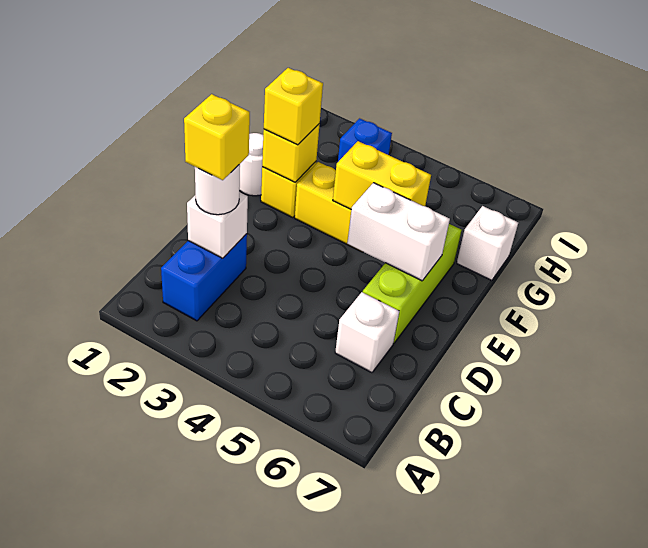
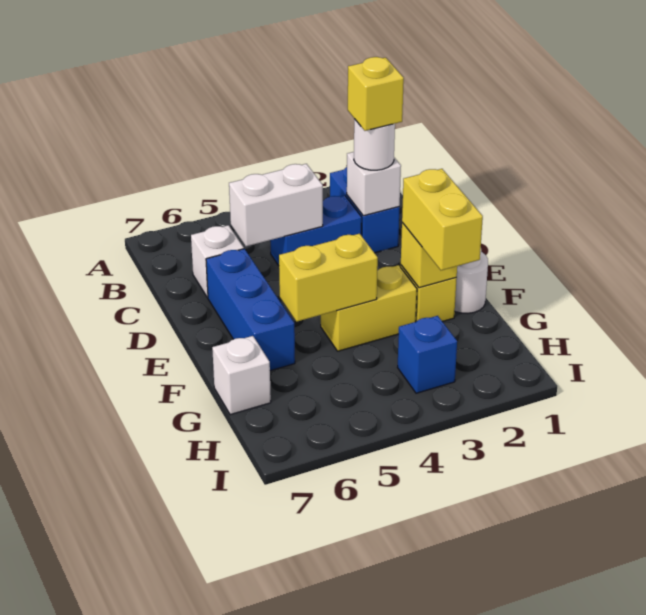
none -> blue brick C3:C4 level 1
lime brick D6:F6 level 1 -> blue brick D6:F6 level 1
white brick E5:E6 level 2 -> white brick C4:C5 level 2
yellow brick F2 level 3 -> yellow brick F2:G2 level 3

